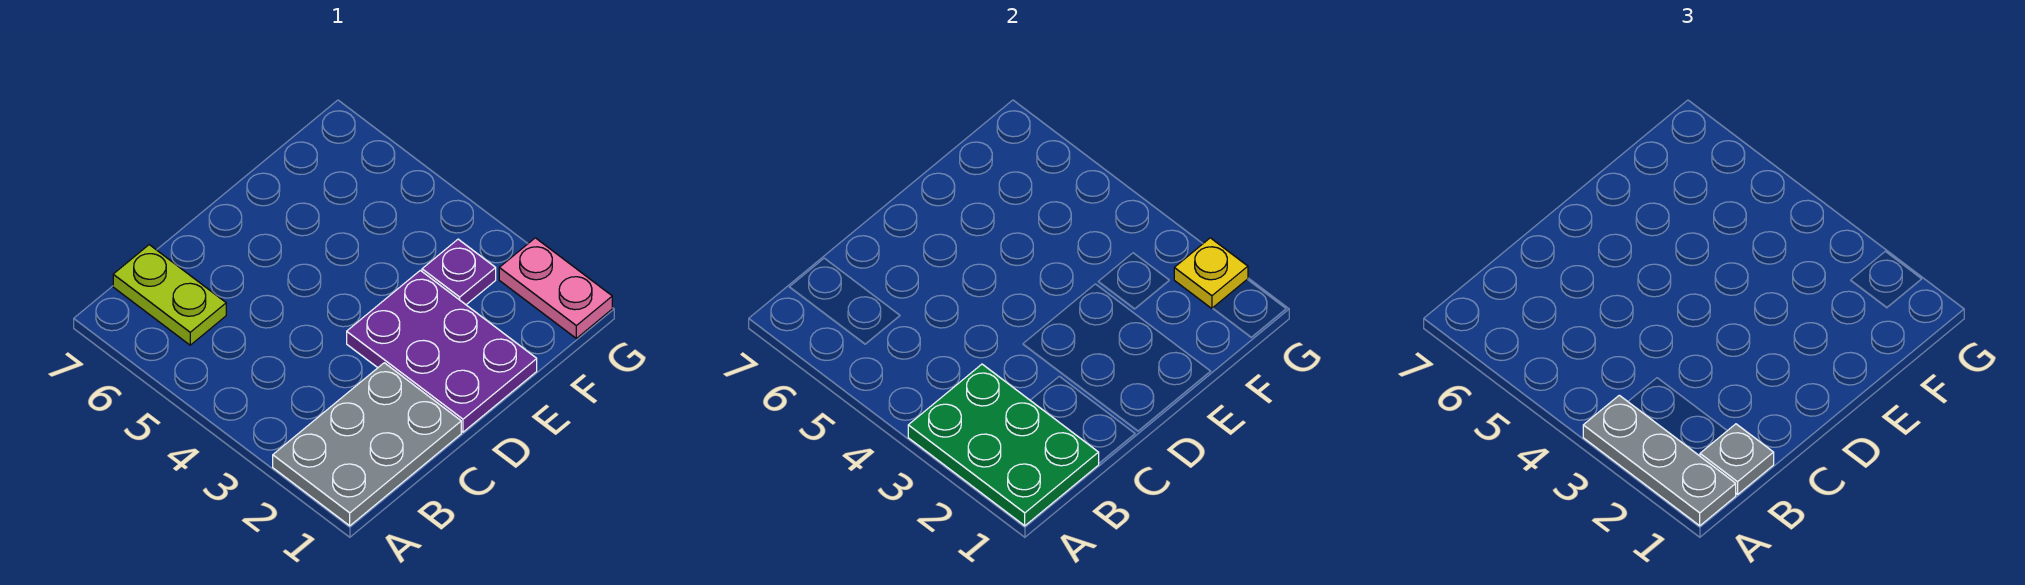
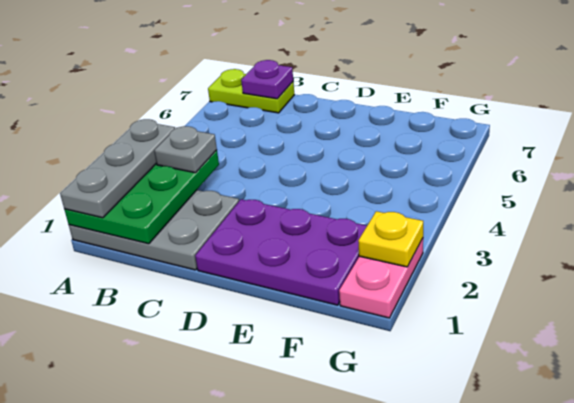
grey plate B1 level 3 -> grey plate B3 level 3
lime plate B6:B7 level 1 -> lime plate A7:B7 level 1
purple plate D1:E3 level 1 -> purple plate D1:F2 level 1
purple plate F3 level 1 -> purple plate B7 level 2

